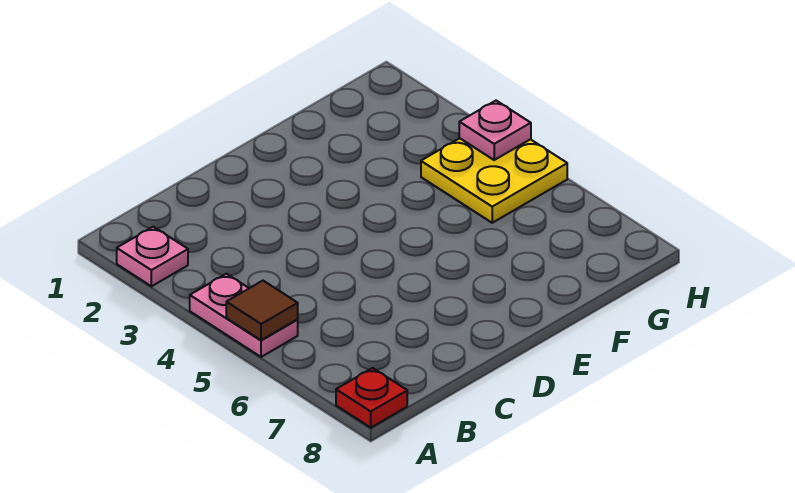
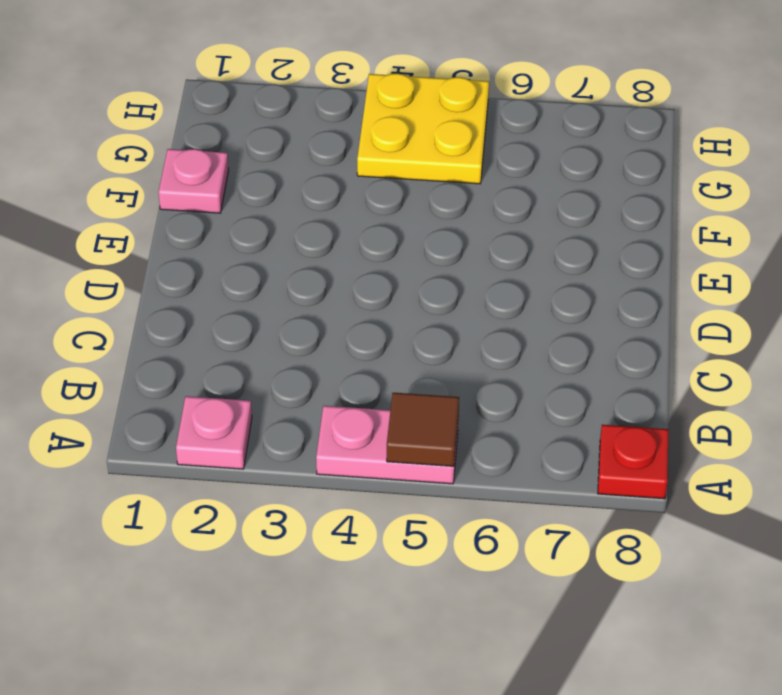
pink plate H4 level 2 -> pink plate F1 level 1

